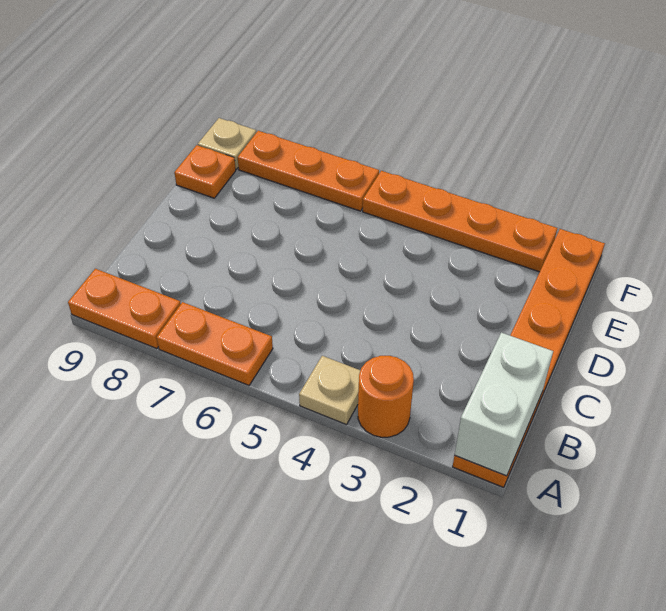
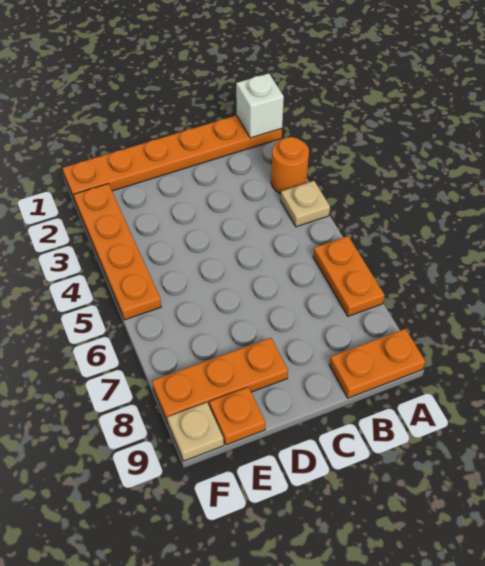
white brick A1:B1 level 2 -> white brick A1 level 2
orange plate A8:A9 level 1 -> orange plate A9:B9 level 1
orange plate F6:F8 level 1 -> orange plate D8:F8 level 1

